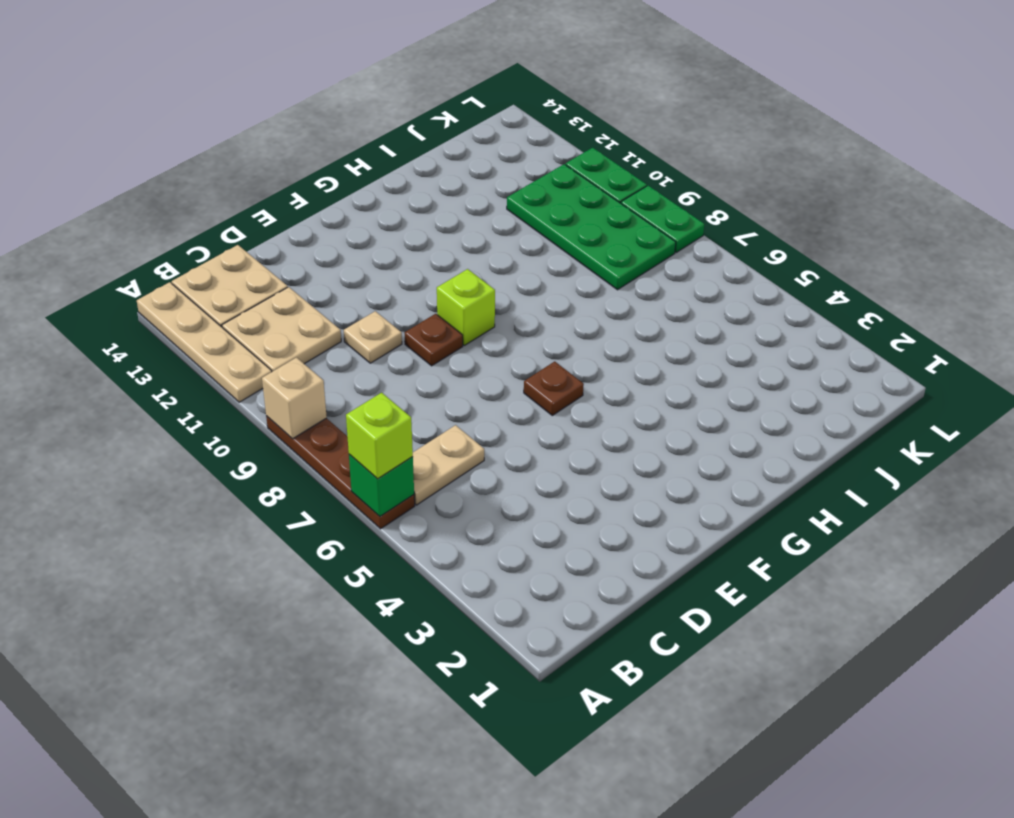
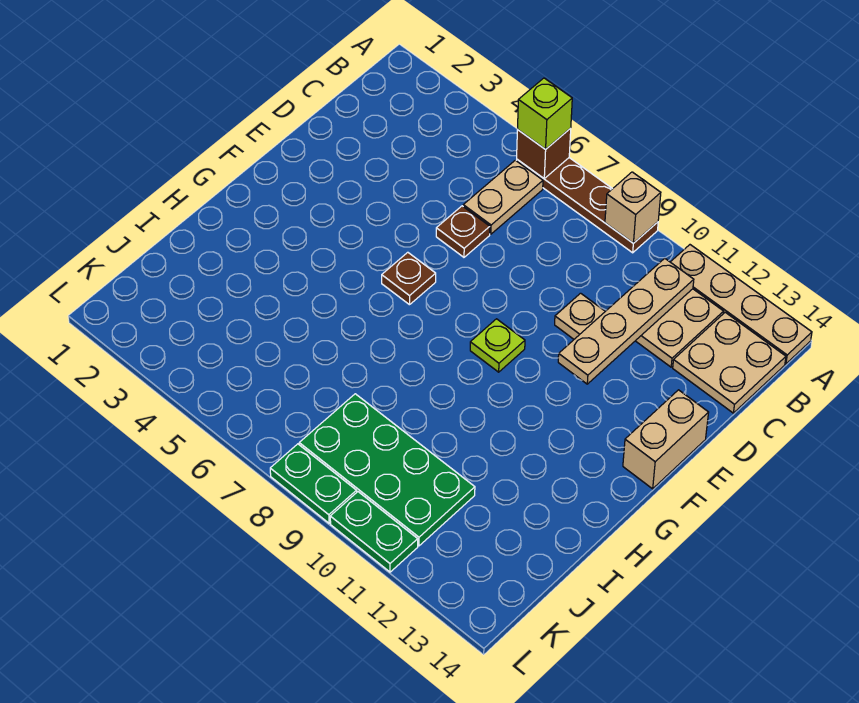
green brick A6 level 2 -> brown brick A6 level 2
none -> tan plate B11:E11 level 2
brown plate E9 level 1 -> brown plate D6 level 1
none -> tan brick E14:F14 level 1
lime brick F9 level 1 -> lime plate F9 level 1

